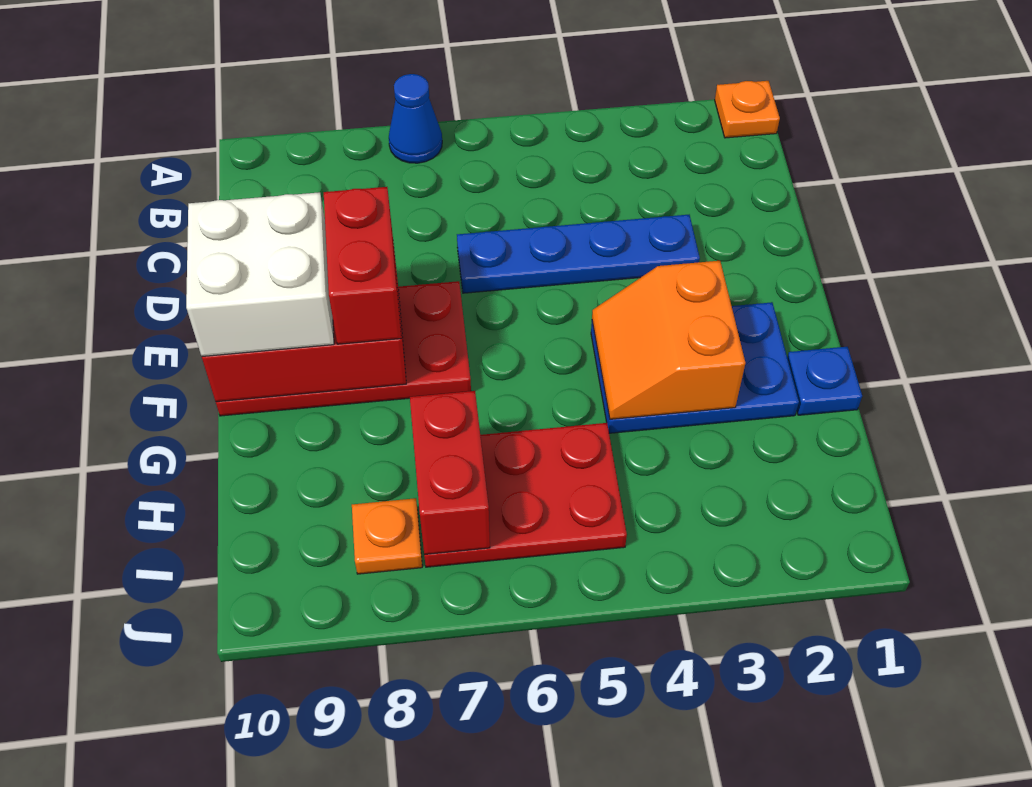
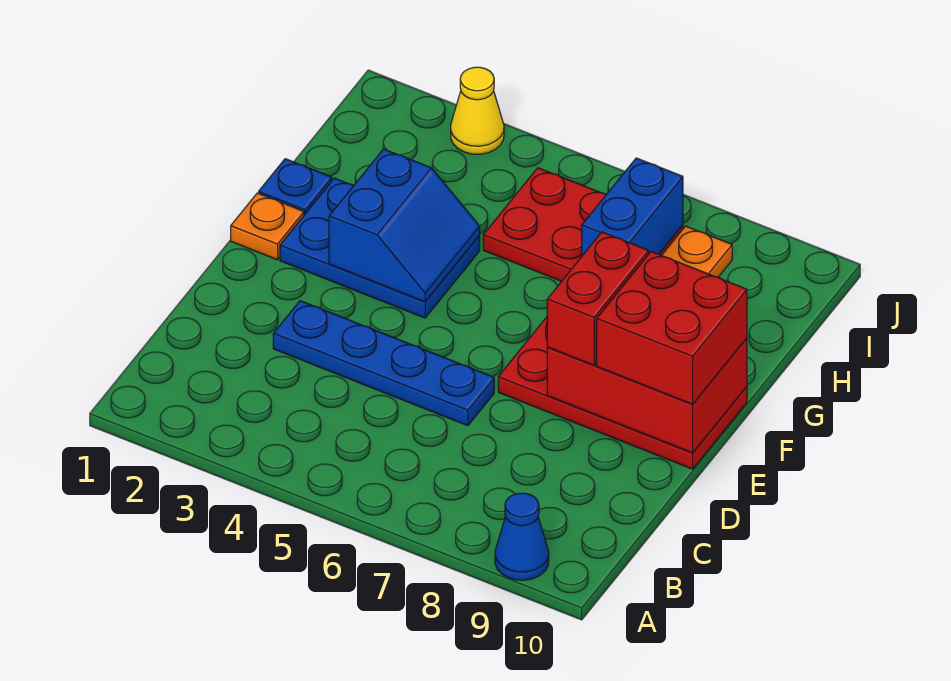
orange plate A1 level 1 -> orange plate F1 level 1
blue cone A7 level 1 -> blue cone A9 level 1
white brick E9:F10 level 3 -> red brick E9:F10 level 3
orange slope F3:G4 level 2 top 3 -> blue slope F3:G4 level 2 top 3
red brick H7:I7 level 2 -> blue brick H7:I7 level 2
none -> yellow cone J3 level 1

